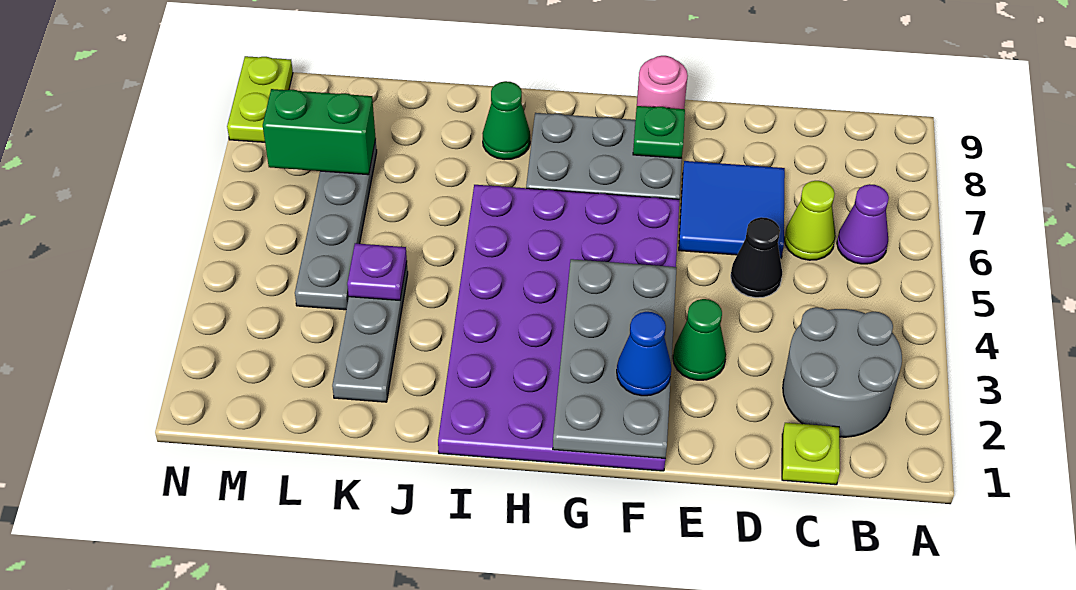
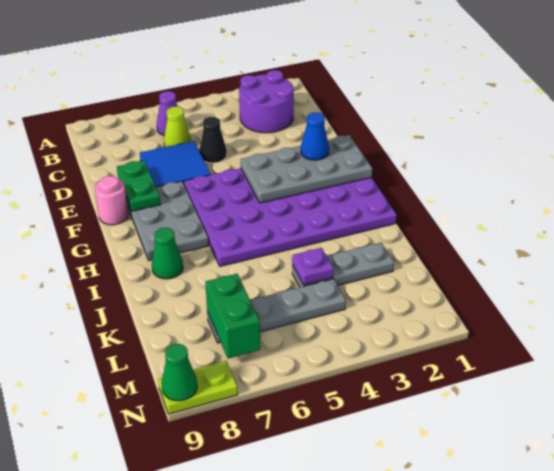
grey round brick B2:C3 level 1 -> purple round brick B2:C3 level 1
lime plate C1 level 1 -> none
green cone E3 level 1 -> green cone N9 level 2
green plate F8 level 2 -> green plate E8:F8 level 2

